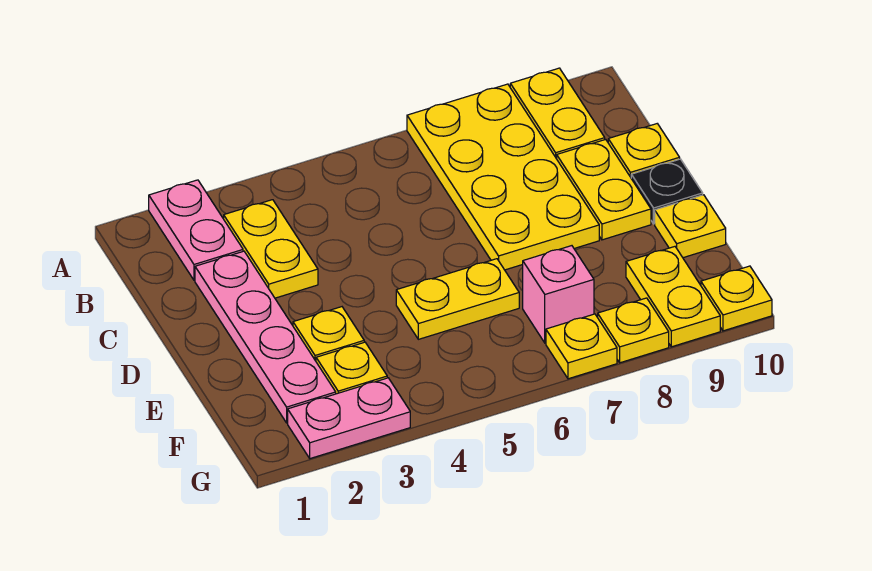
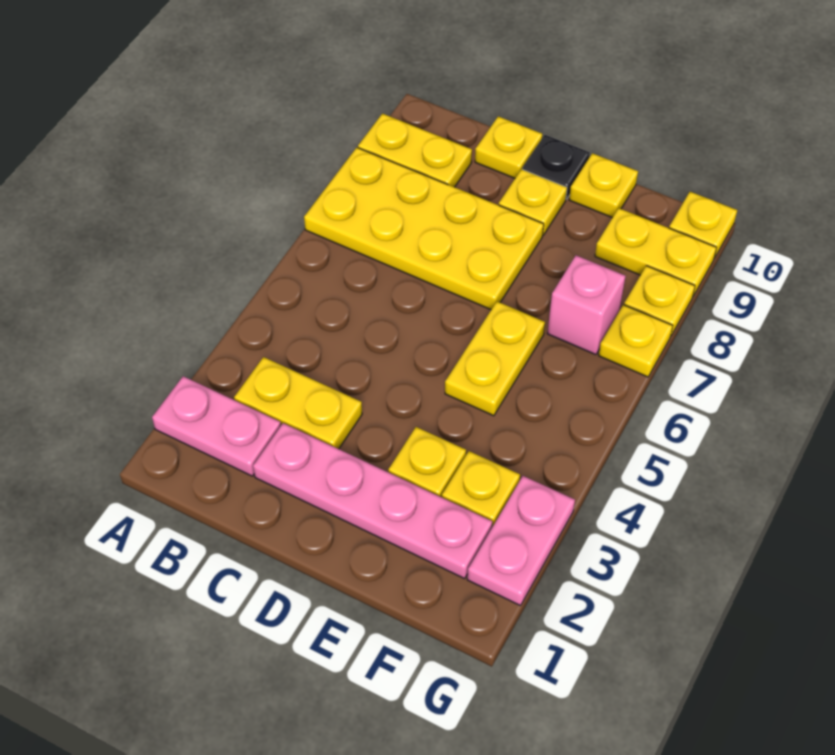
yellow plate C9:D9 level 1 -> yellow plate D9 level 1

